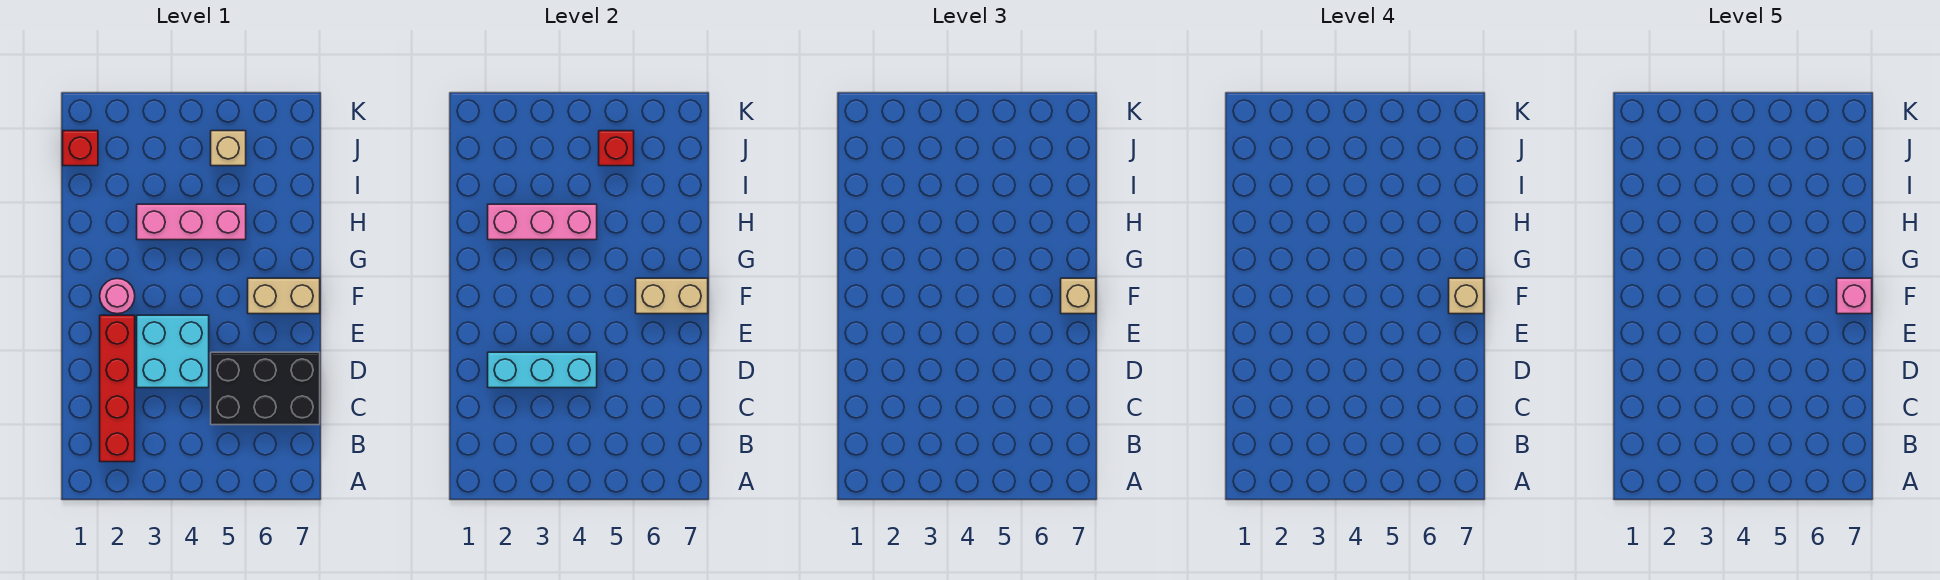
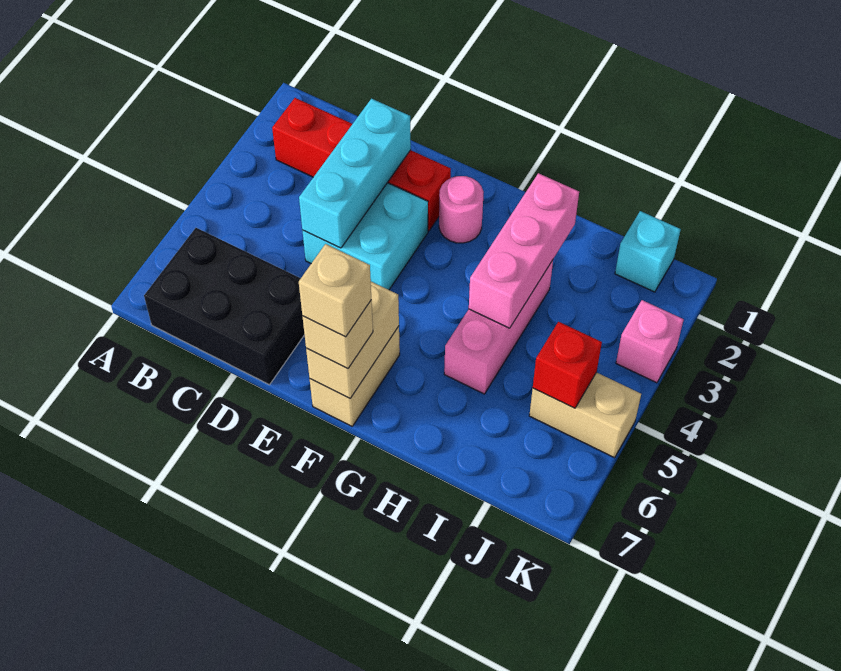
black brick C5:D7 level 1 -> black brick B6:D7 level 1
pink brick F7 level 5 -> pink brick K3 level 1
red brick J1 level 1 -> cyan brick J1 level 1
tan brick J5 level 1 -> tan brick J5:K5 level 1

